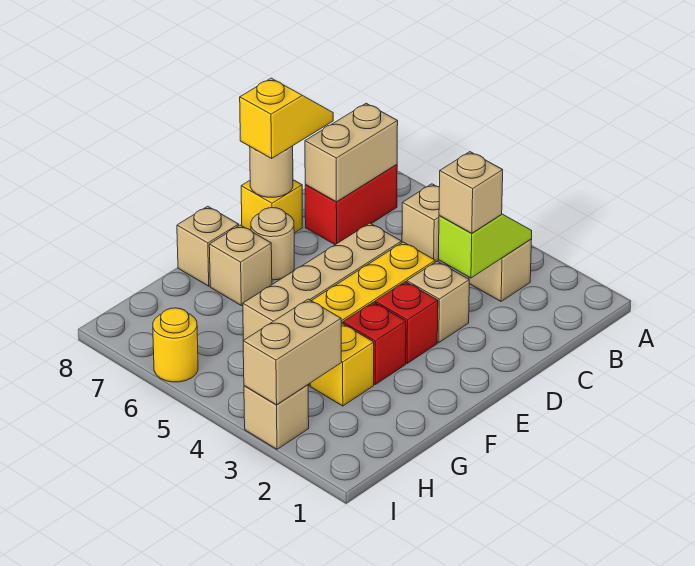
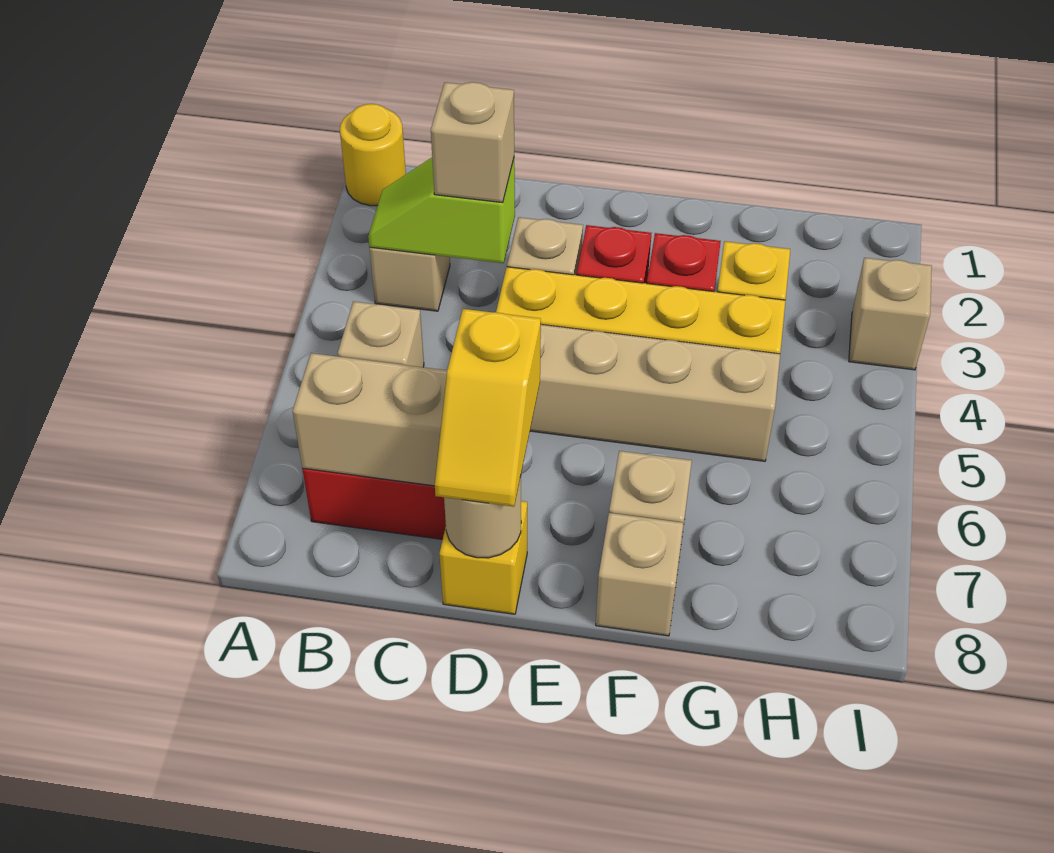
yellow slope C8:D8 level 3 top D -> yellow slope D7:D8 level 3 top 7
tan round brick E7 level 1 -> none
tan brick H3:I3 level 2 -> none
yellow round brick I6 level 1 -> yellow round brick A1 level 1

